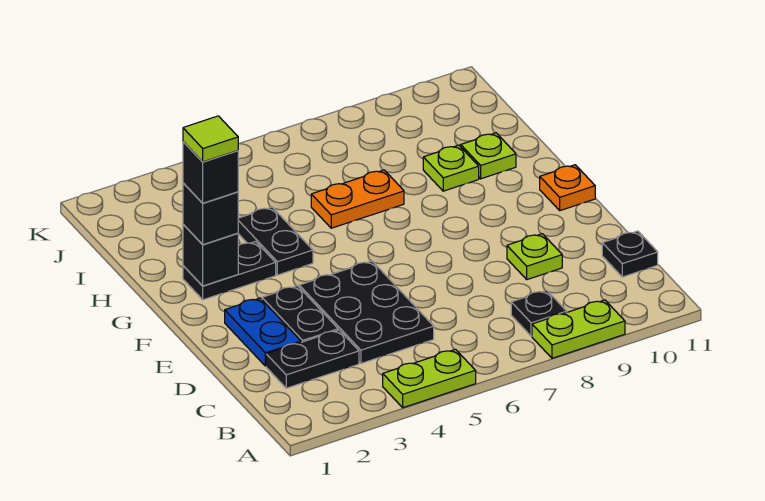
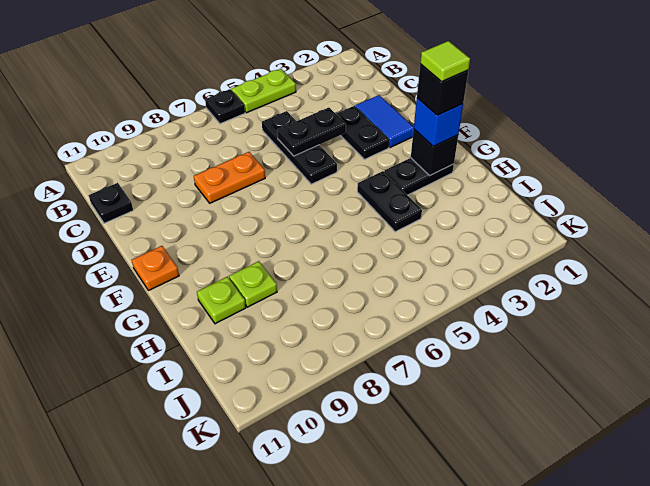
lime plate A8:A9 level 1 -> none
black plate B8 level 1 -> black plate A6 level 1
black plate C2:C3 level 1 -> black plate D4:D5 level 2
black plate C4:E5 level 1 -> black plate C5:E5 level 1
blue plate D2:E2 level 1 -> blue tile D2:E2 level 1
lime plate D9 level 1 -> none
black brick G2 level 3 -> blue brick G2 level 3
orange plate H6:H7 level 1 -> orange plate D7:D8 level 1

